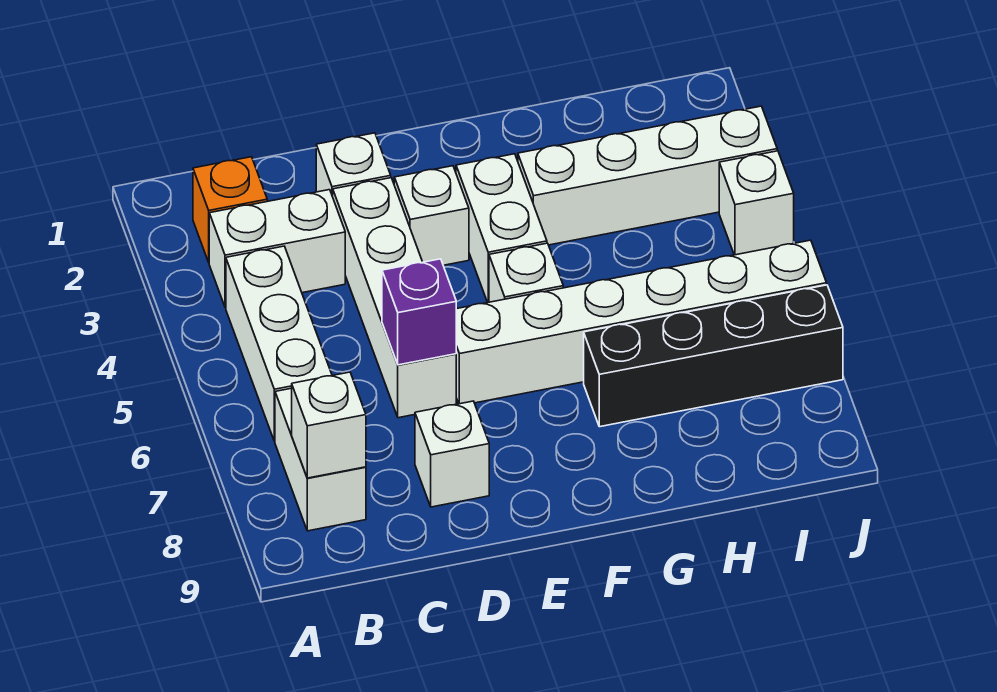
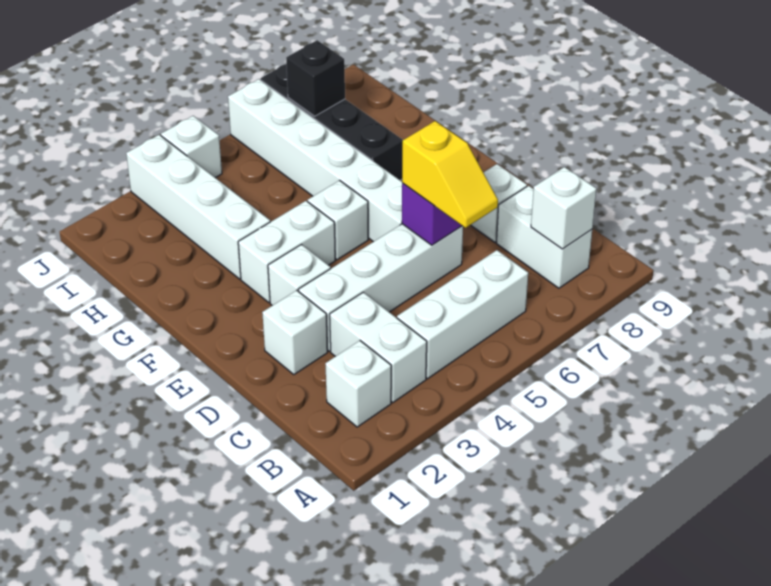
orange brick B2 level 1 -> white brick B2 level 1
white brick B7:B8 level 1 -> white brick B8:C8 level 1
none -> yellow slope C6:D6 level 3 top D
none -> black brick I7 level 2

